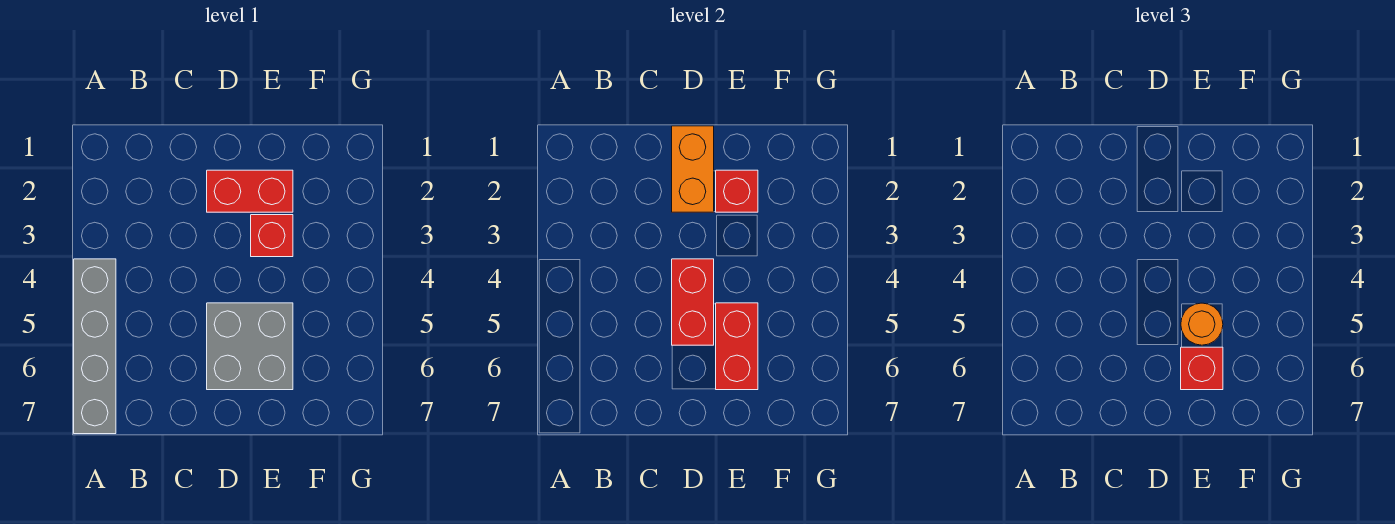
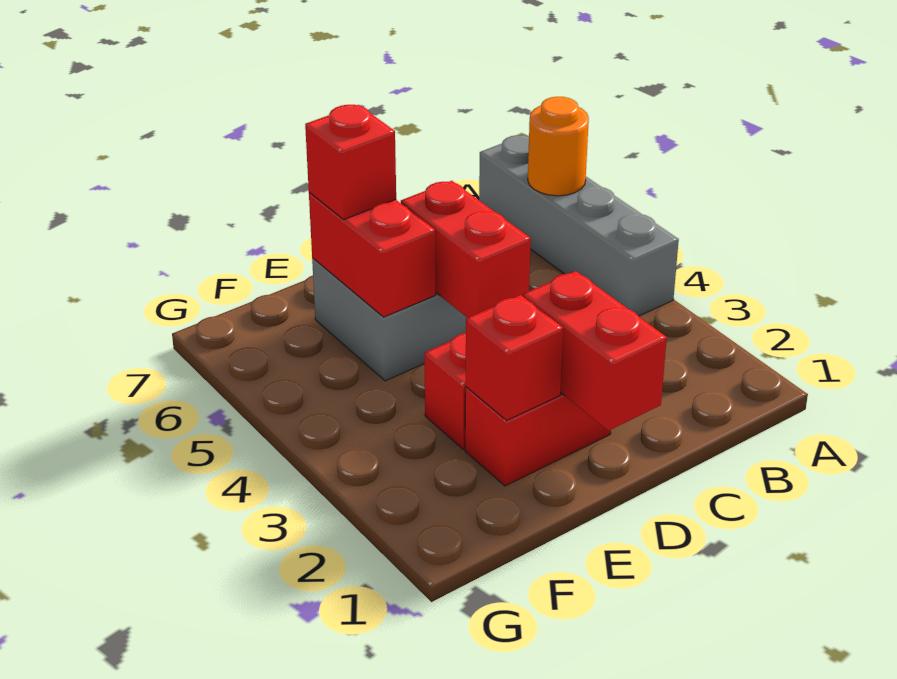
orange brick D1:D2 level 2 -> red brick D1:D2 level 2
orange round brick E5 level 3 -> orange round brick A6 level 2

